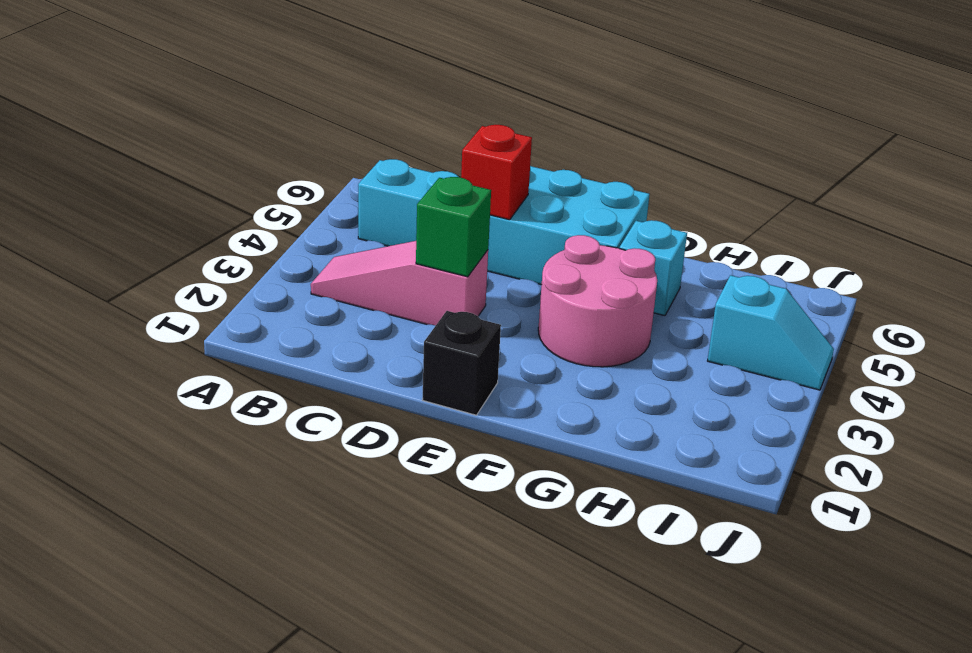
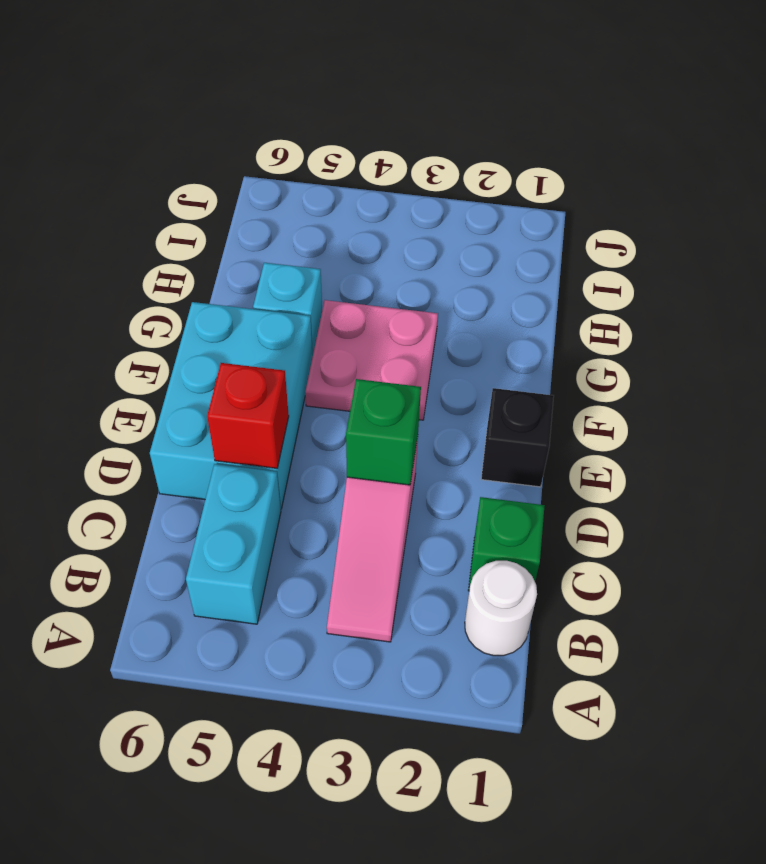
none -> white round brick B1 level 1
none -> green brick C1 level 1
pink round brick F3:G4 level 1 -> pink plate F3:G4 level 1
cyan slope I4:J4 level 1 top I -> none

